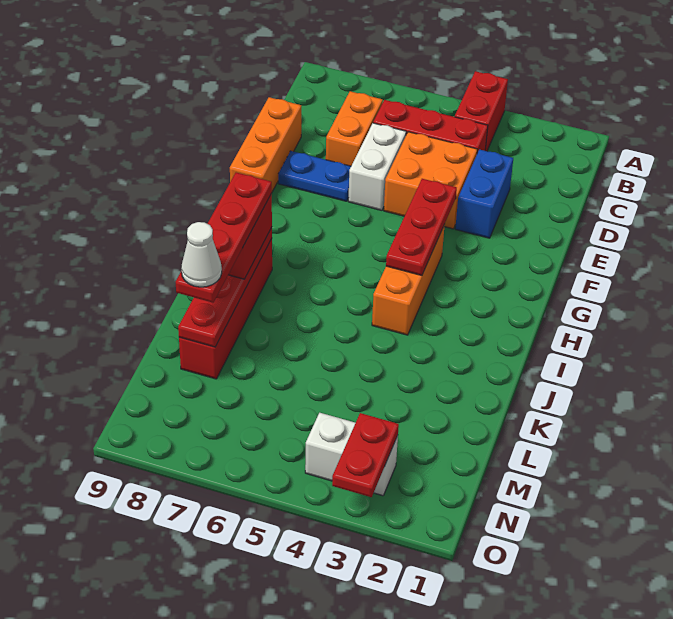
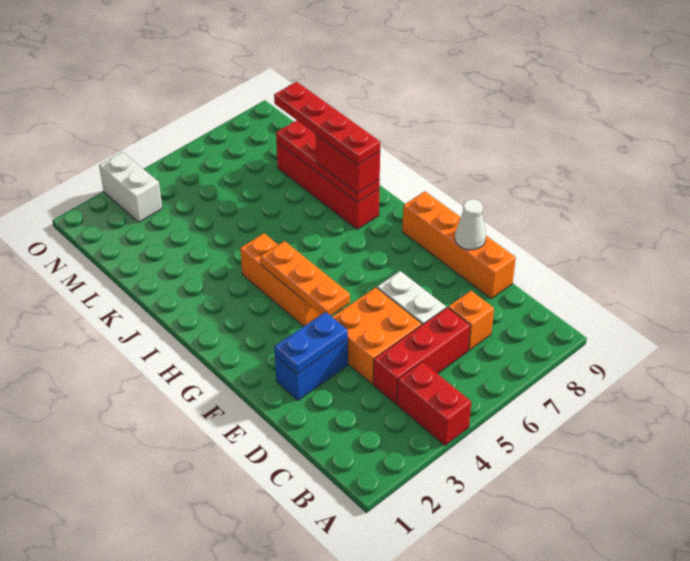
orange brick C7:D7 level 1 -> orange brick C7 level 1
blue brick D3:E3 level 1 -> blue brick E2:E3 level 1
orange brick D9:F9 level 1 -> orange brick D9:G9 level 1
blue plate E7:E8 level 1 -> blue plate E2:E3 level 2
red plate F4:H4 level 2 -> orange plate F4:H4 level 2
white cone L8 level 5 -> white cone E9 level 2
white brick N3:N4 level 1 -> white brick N3:O3 level 1
red plate N3:O3 level 2 -> none

